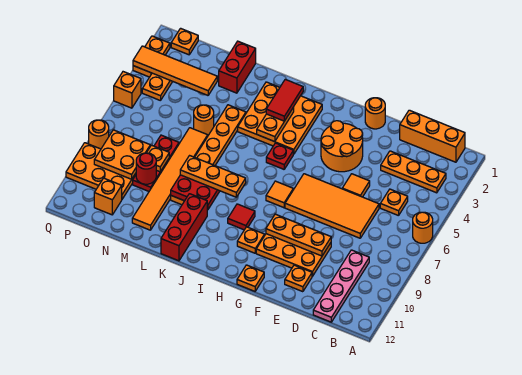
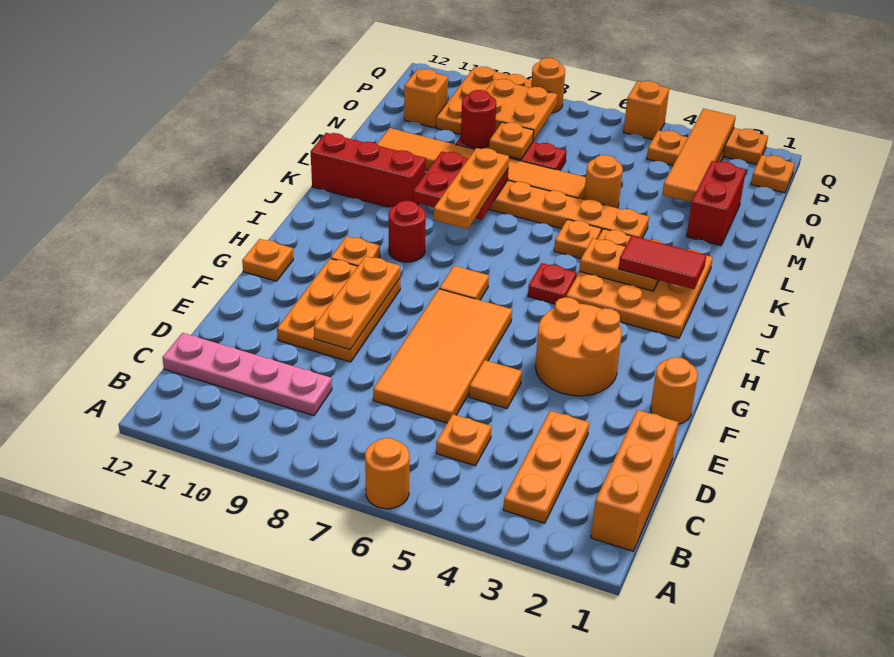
orange plate E11 level 1 -> orange plate K5 level 1
red tile I9 level 1 -> red round brick I9 level 1
red brick M1:M2 level 1 -> red brick M2:N2 level 1

